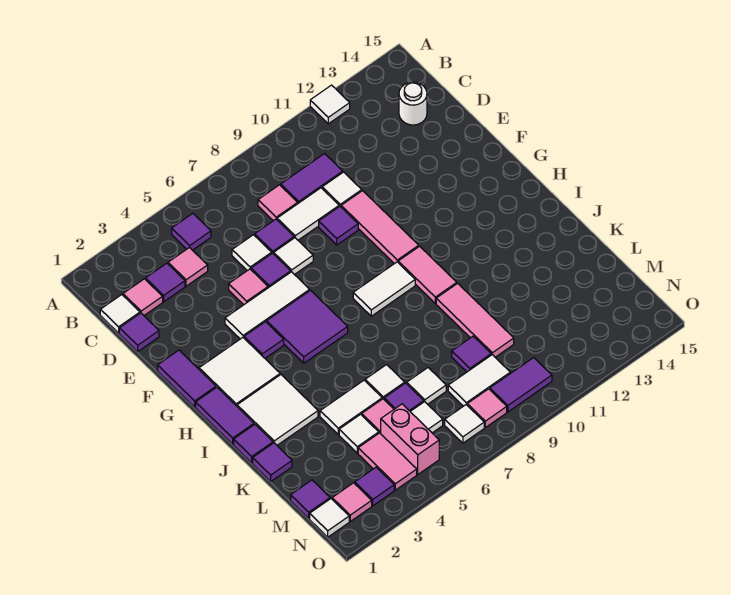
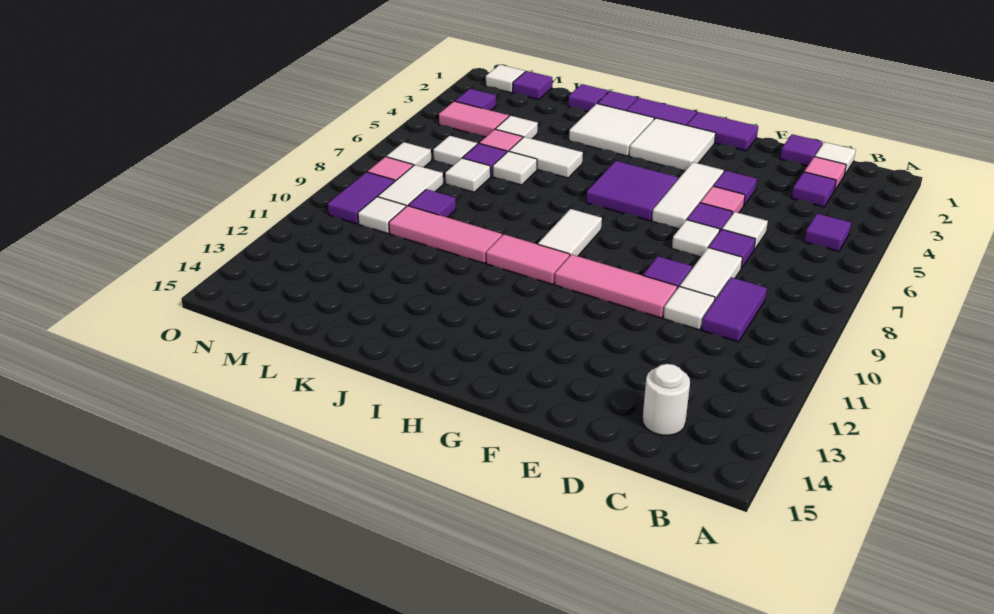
white tile A12 level 1 -> white tile M10 level 1
pink tile C4 level 1 -> none
pink tile C8 level 1 -> none
purple tile G4 level 1 -> purple tile E4 level 1
white tile K4:K5 level 1 -> white tile J5:K5 level 1
pink brick M5:N5 level 1 -> none
pink tile N2 level 1 -> none

